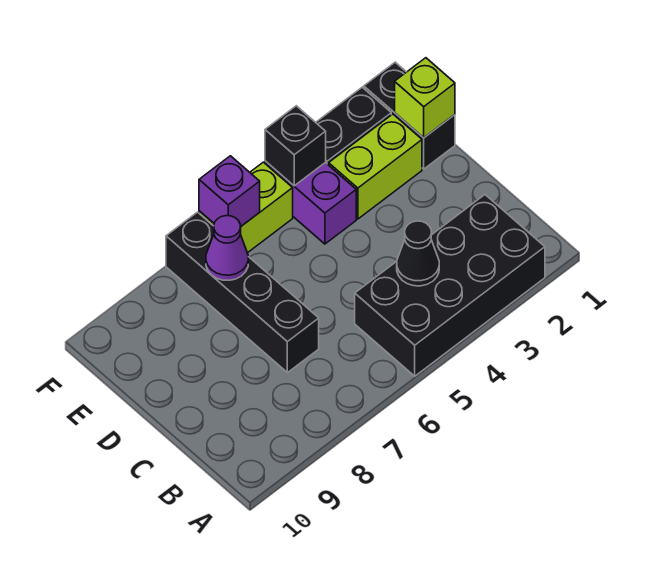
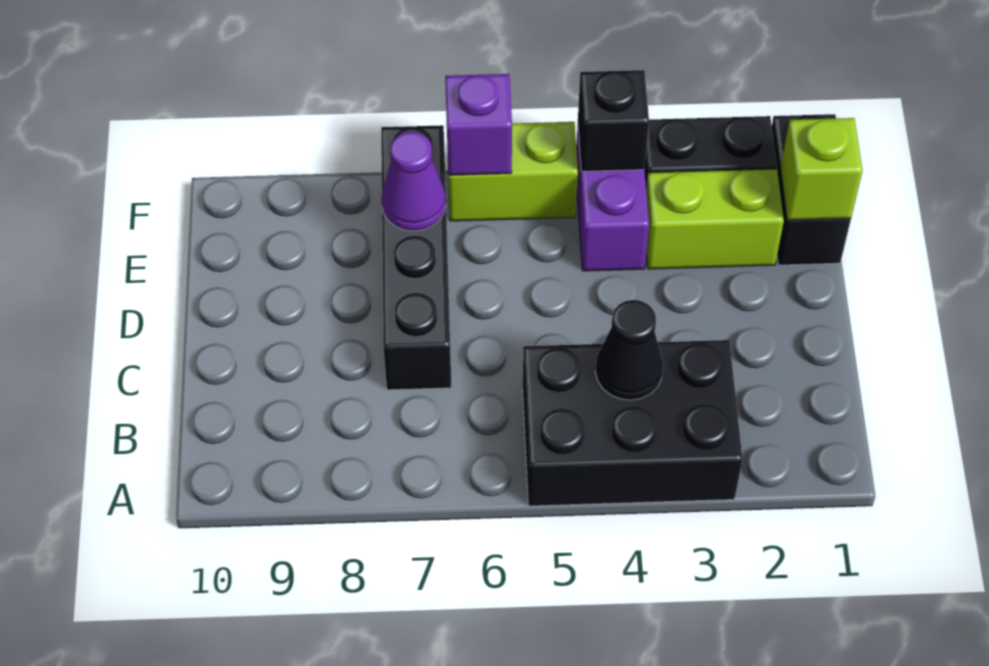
black brick A2:B5 level 1 -> black brick A3:B5 level 1

